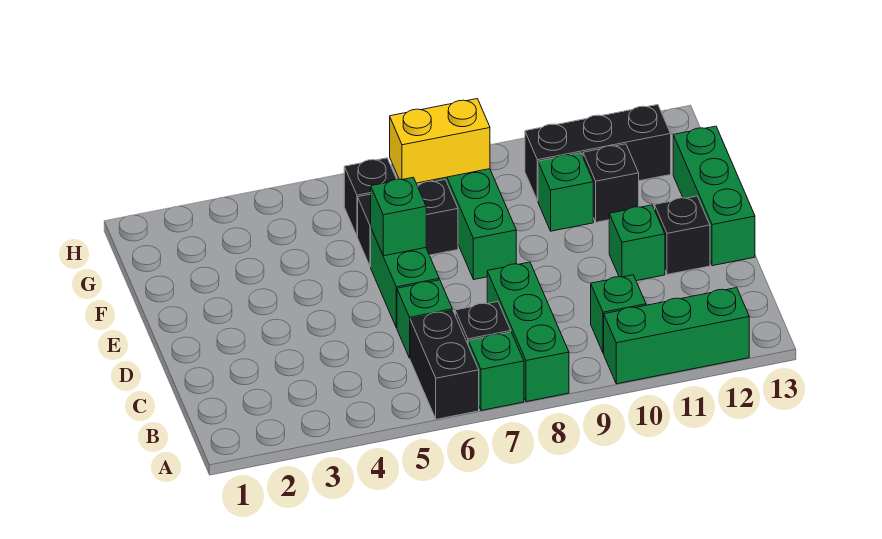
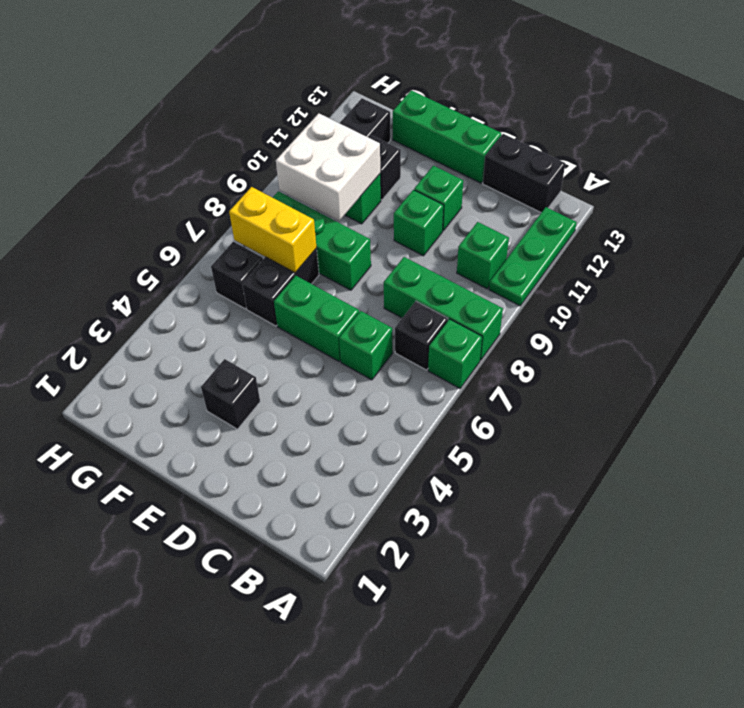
black brick A6:B6 level 1 -> black brick B13:C13 level 1
green brick A10:A12 level 1 -> green plate A10:A12 level 1
black brick D12 level 1 -> black brick E3 level 1
green brick E6 level 2 -> green brick D10 level 1
none -> white brick F9:G10 level 2
yellow brick G7:G8 level 2 -> yellow brick F7:G7 level 2

